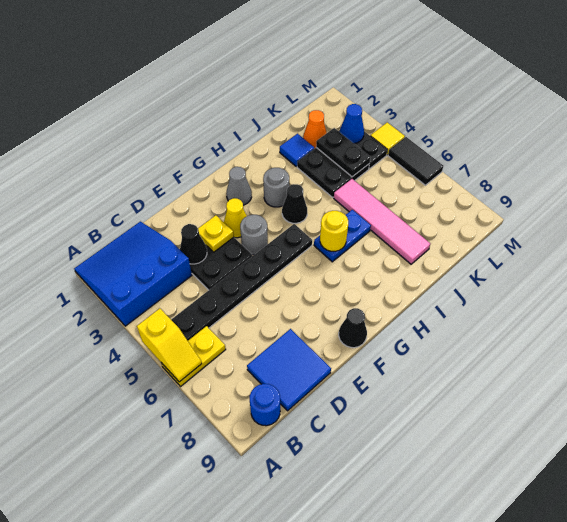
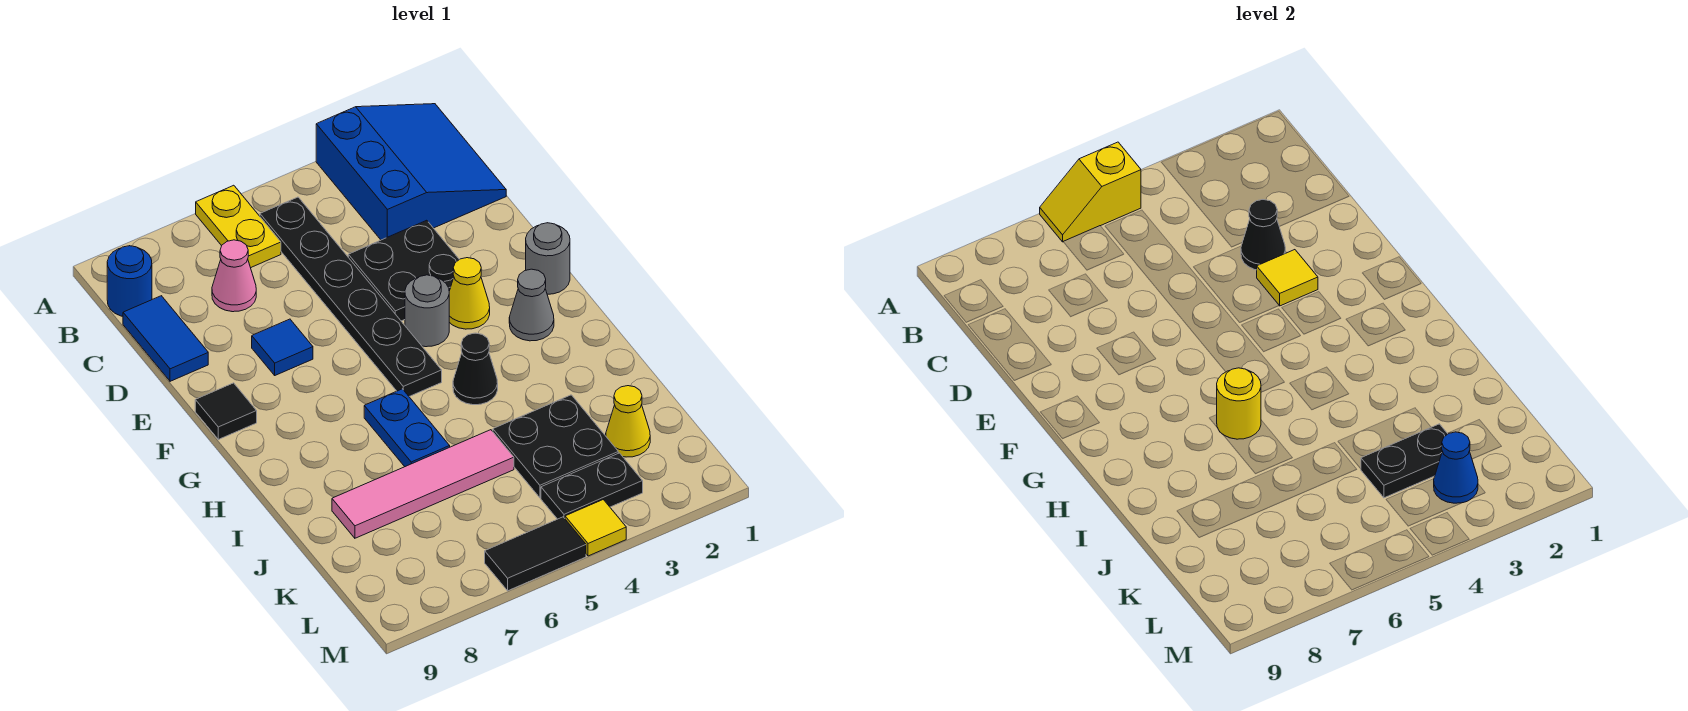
none -> pink cone C7 level 1
blue tile C8:D9 level 1 -> blue tile C9:D9 level 1
yellow plate E3 level 2 -> yellow tile E3 level 2
black cone F9 level 1 -> black tile F9 level 1
grey round brick H3 level 1 -> grey round brick F1 level 1
blue tile J2 level 1 -> blue tile E7 level 1
orange cone K2 level 1 -> yellow cone K2 level 1

